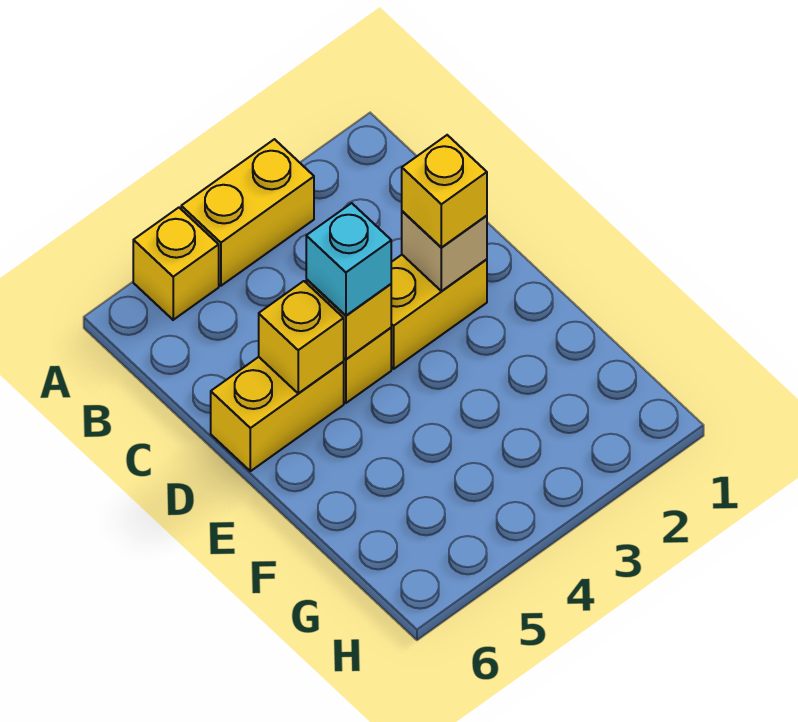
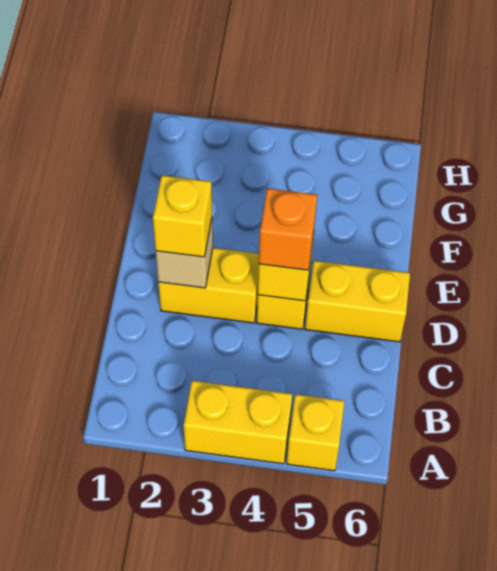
cyan brick D4 level 3 -> orange brick D4 level 3
yellow brick D5 level 2 -> none

